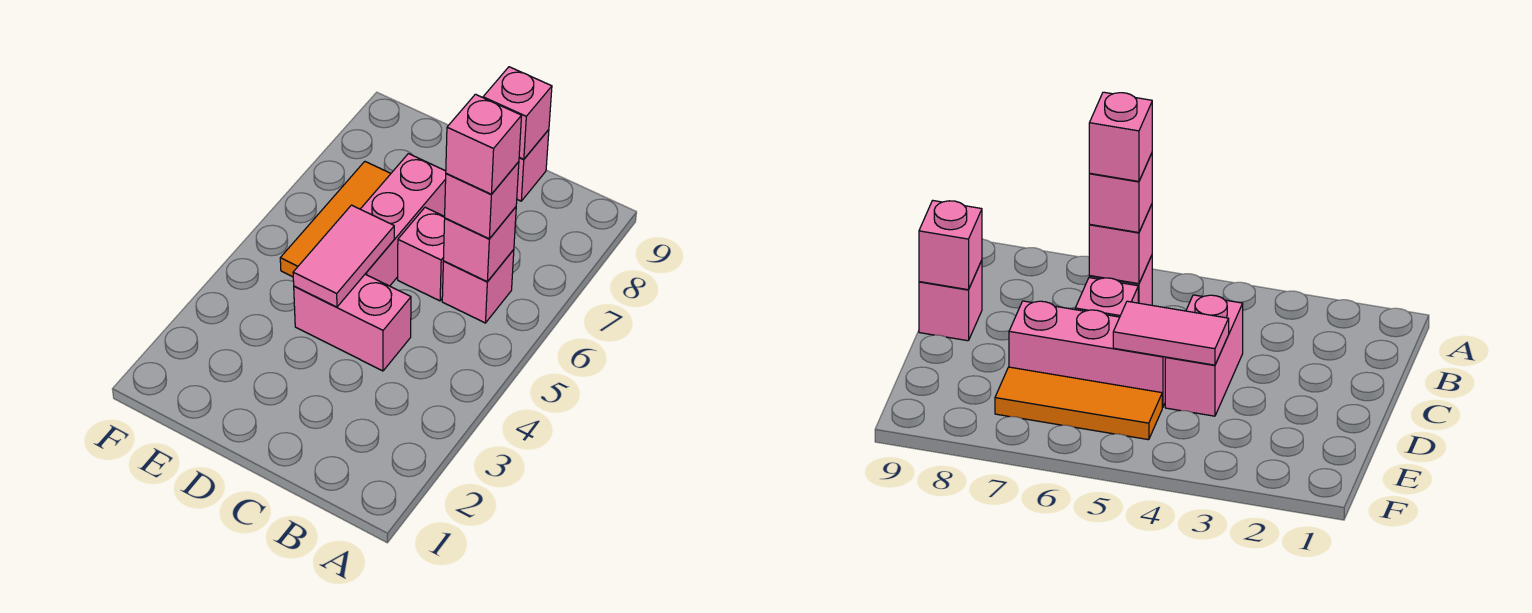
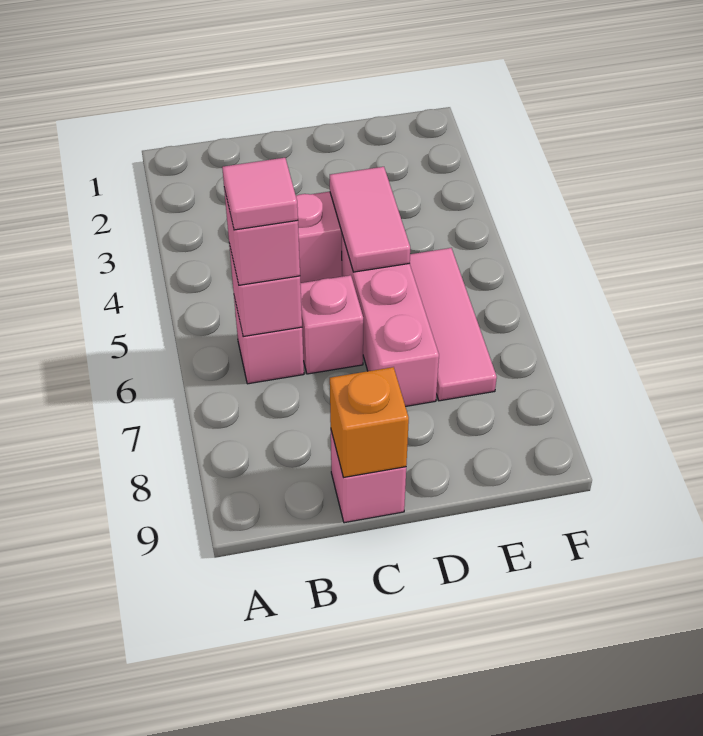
pink brick B6 level 4 -> pink tile B6 level 4
pink brick C9 level 2 -> orange brick C9 level 2
orange tile E5:E7 level 1 -> pink tile E5:E7 level 1

